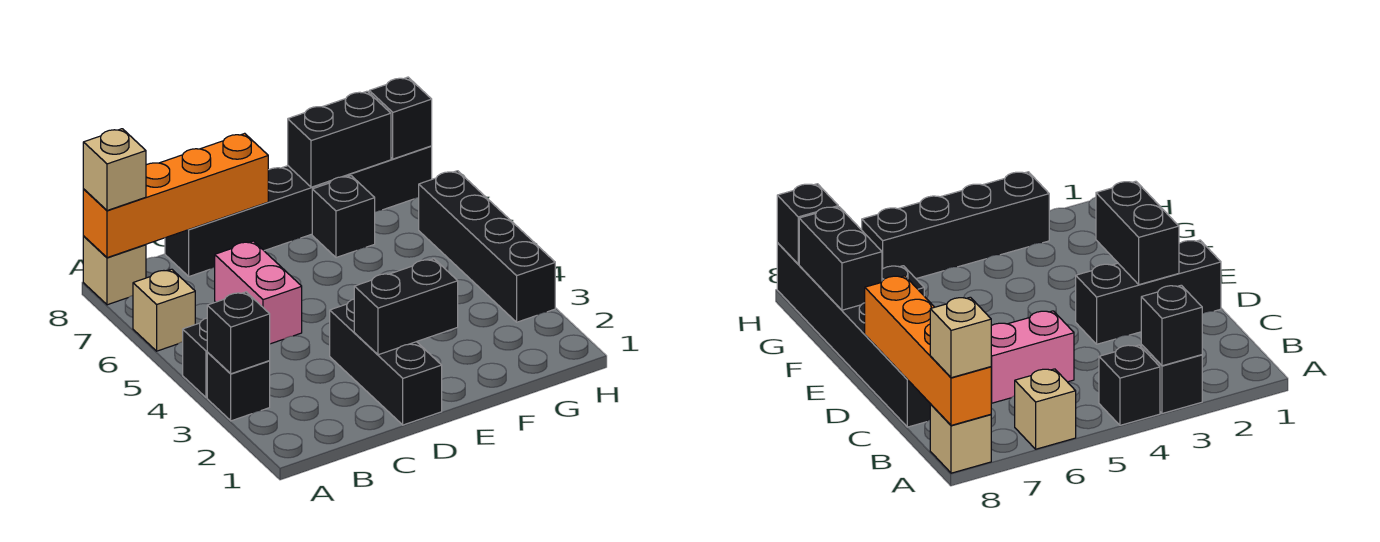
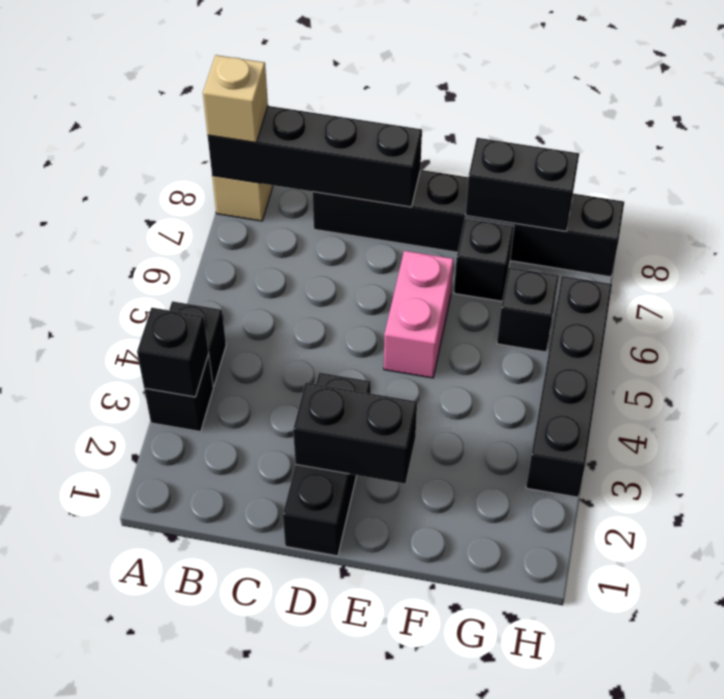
tan brick A6 level 1 -> none
orange brick A8:D8 level 2 -> black brick A8:D8 level 2
pink brick C5:C6 level 1 -> pink brick E5:E6 level 1
black brick H8 level 2 -> black brick G6 level 1

